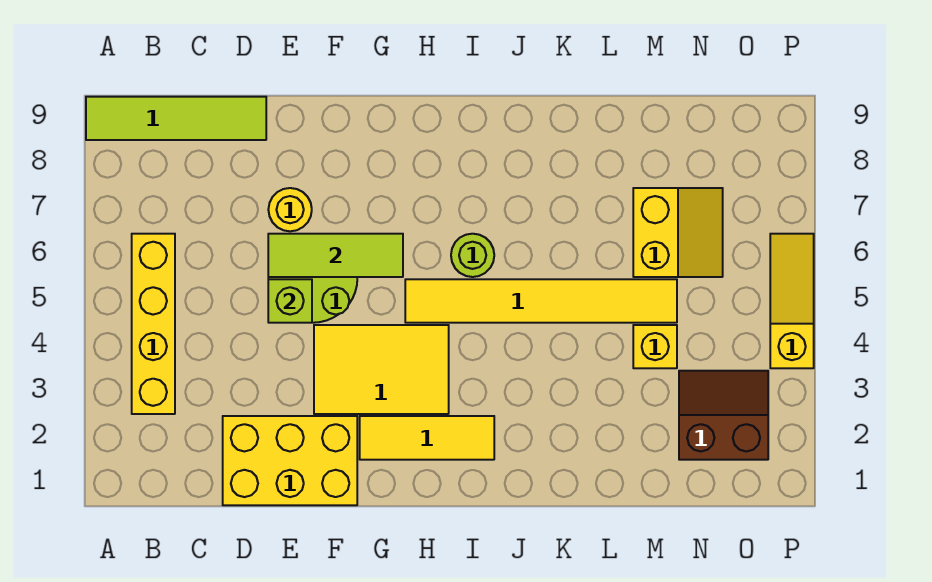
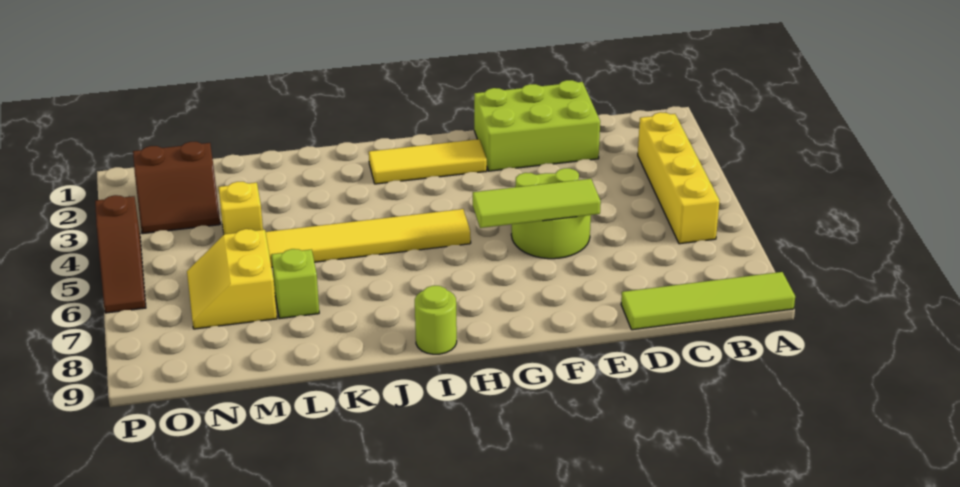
yellow brick D1:F2 level 1 -> lime brick D1:F2 level 1
lime brick E5 level 2 -> lime brick L7 level 1
yellow round brick E7 level 1 -> none
yellow tile F3:H4 level 1 -> none
lime round brick I6 level 1 -> lime round brick I9 level 1
yellow slope P4:P6 level 1 top 4 -> brown slope P4:P6 level 1 top 4

